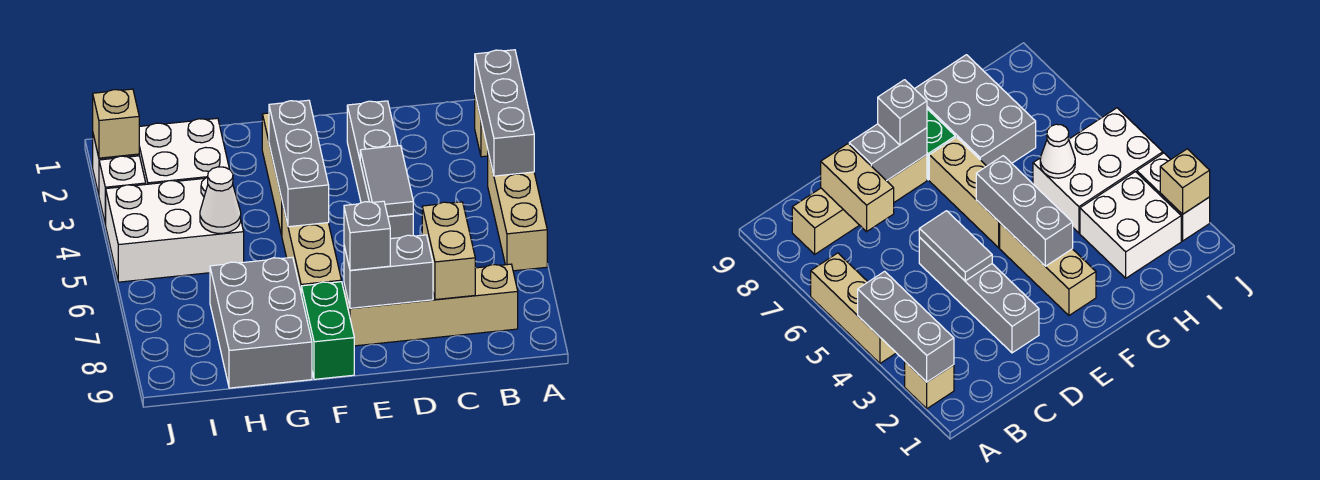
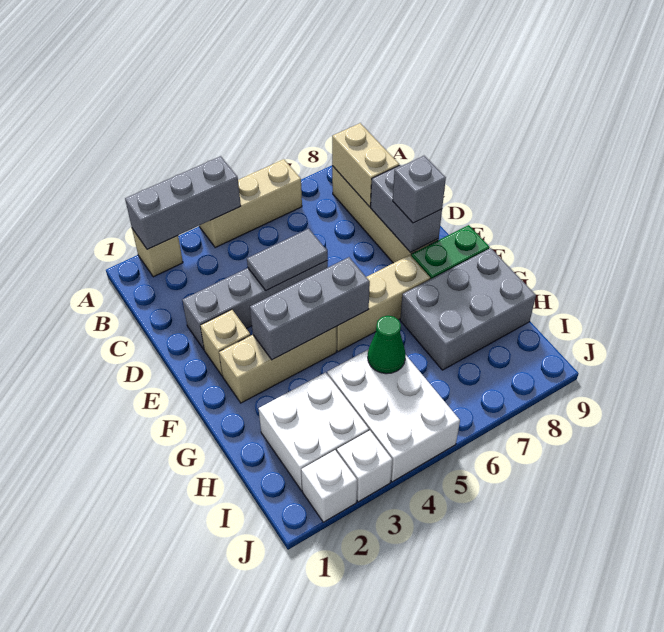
tan brick C7:C8 level 2 -> tan brick B8:C8 level 2
white cone H5 level 2 -> green cone H5 level 2
tan brick J2 level 2 -> tan brick E2 level 1

